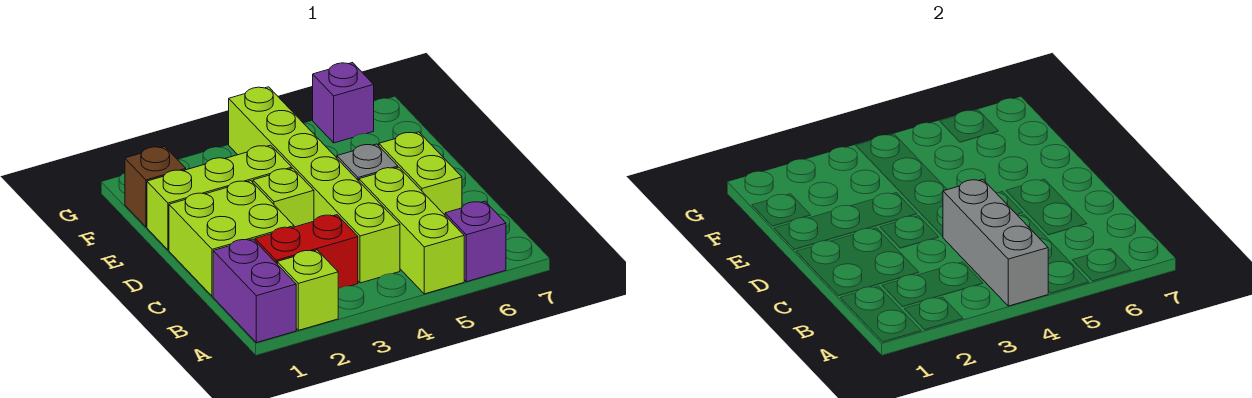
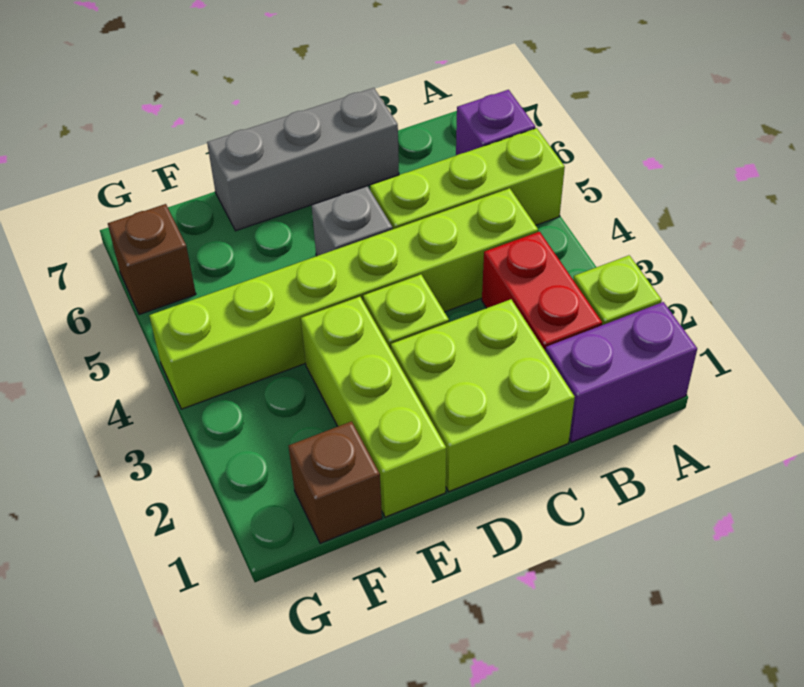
grey brick A4:C4 level 2 -> grey brick C7:E7 level 1
lime brick C6:D6 level 1 -> none
purple brick G6 level 1 -> brown brick G6 level 1

